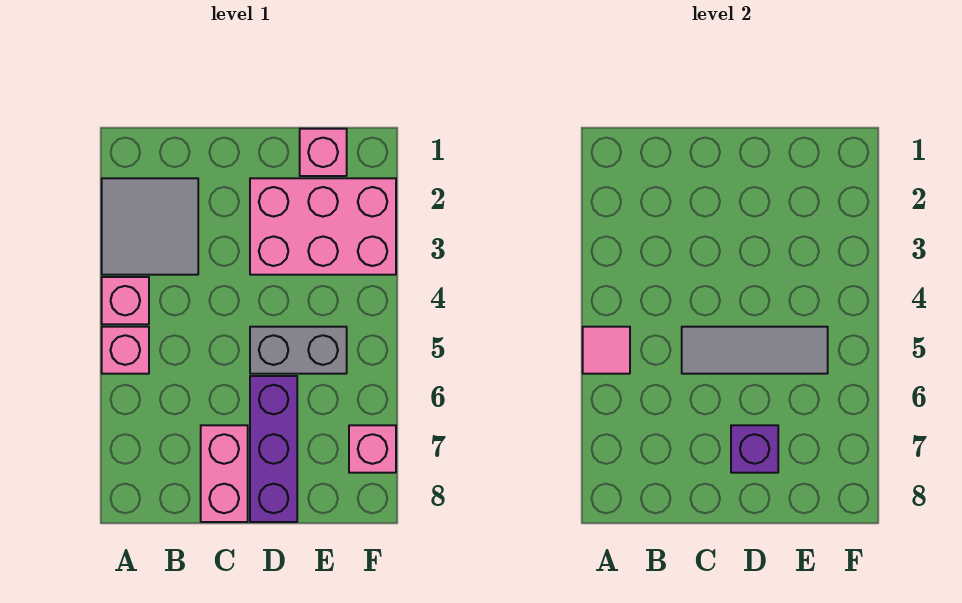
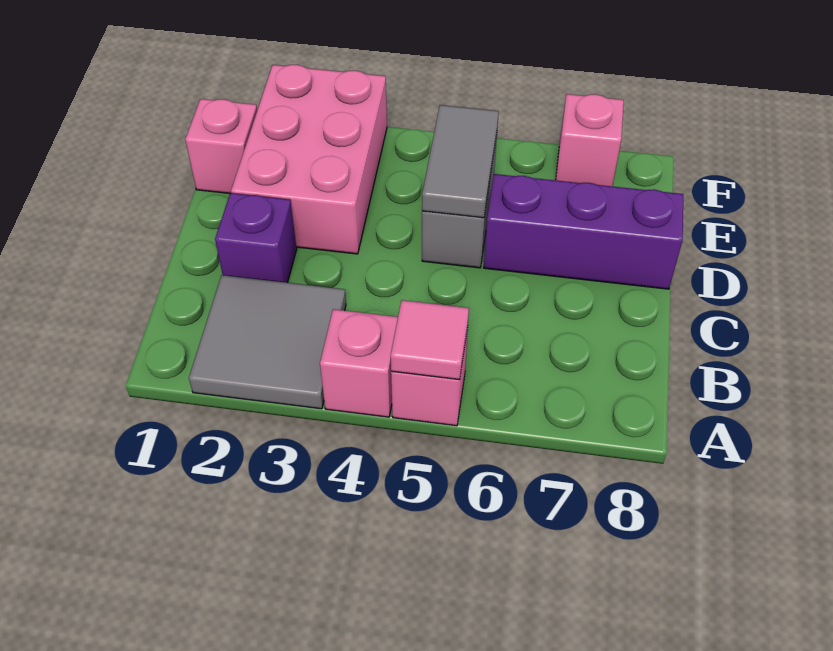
grey tile C5:E5 level 2 -> grey tile D5:E5 level 2
pink brick C7:C8 level 1 -> none
purple brick D7 level 2 -> purple brick C2 level 1

